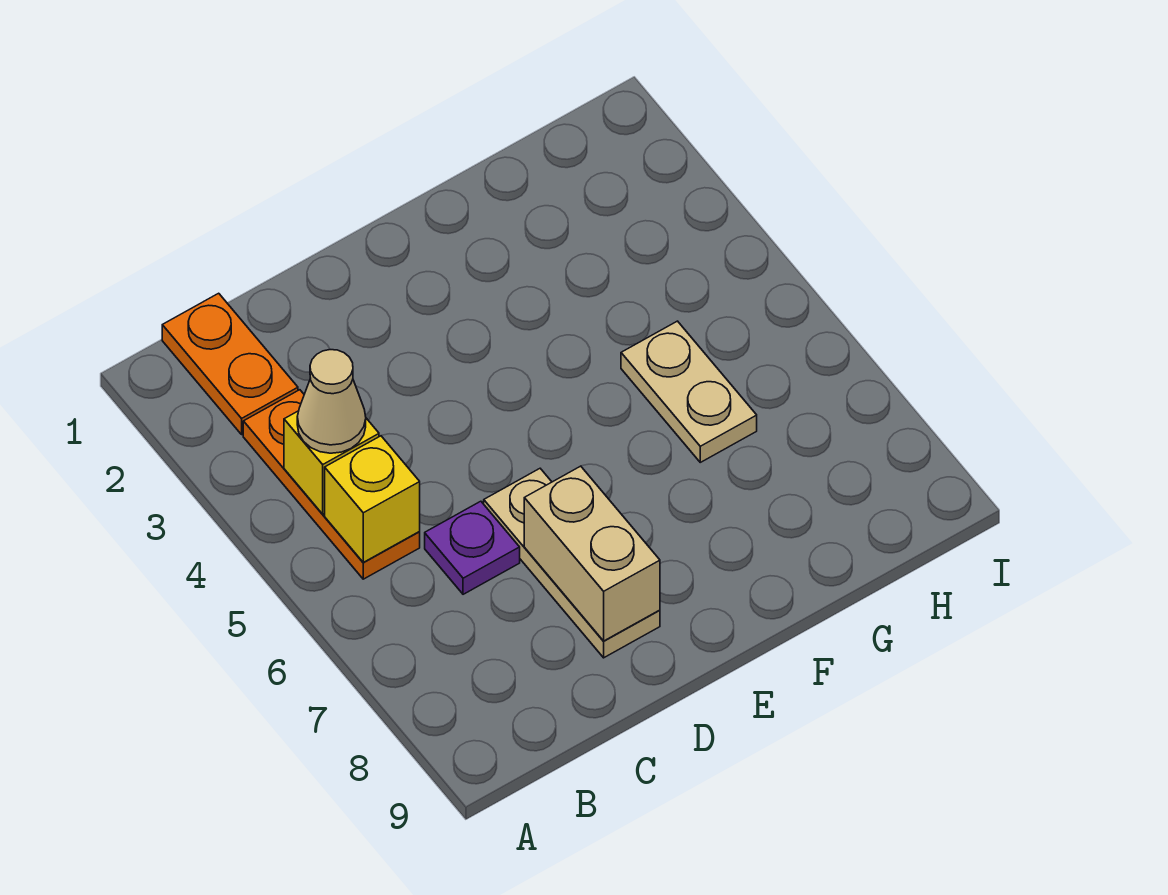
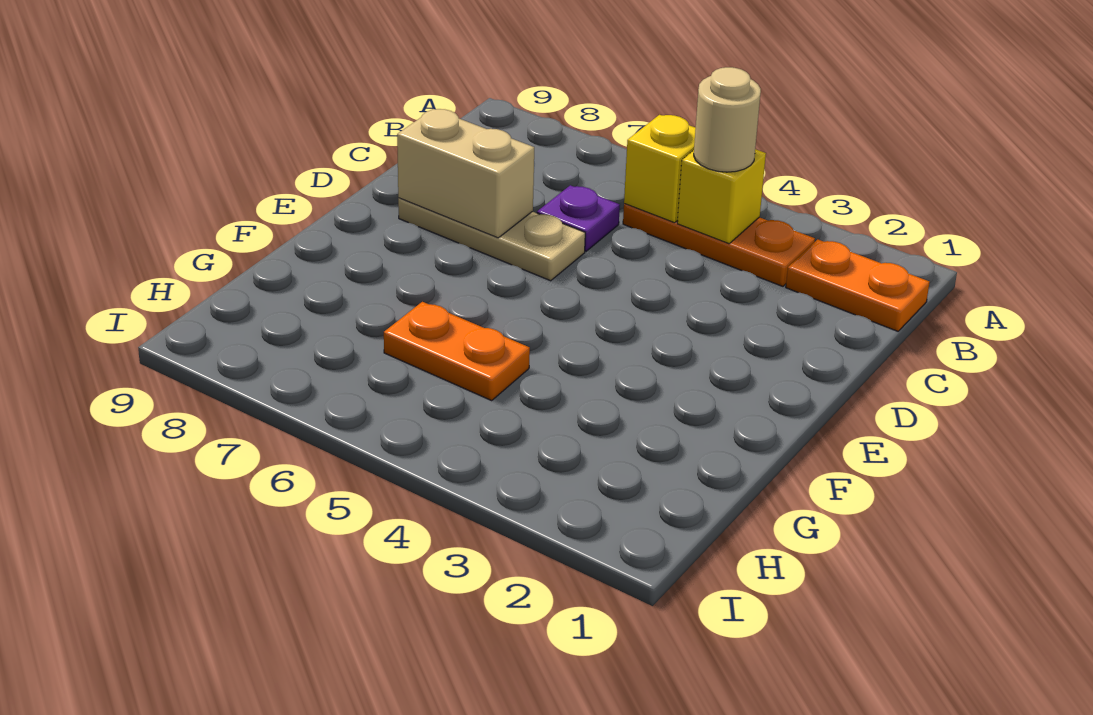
tan cone B4 level 3 -> tan round brick B4 level 3
tan plate G5:G6 level 1 -> orange plate G5:G6 level 1

